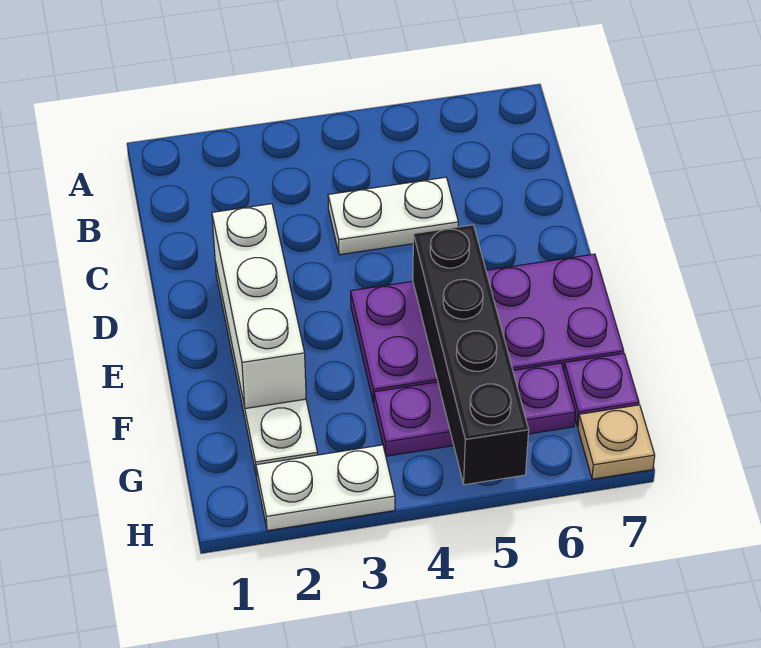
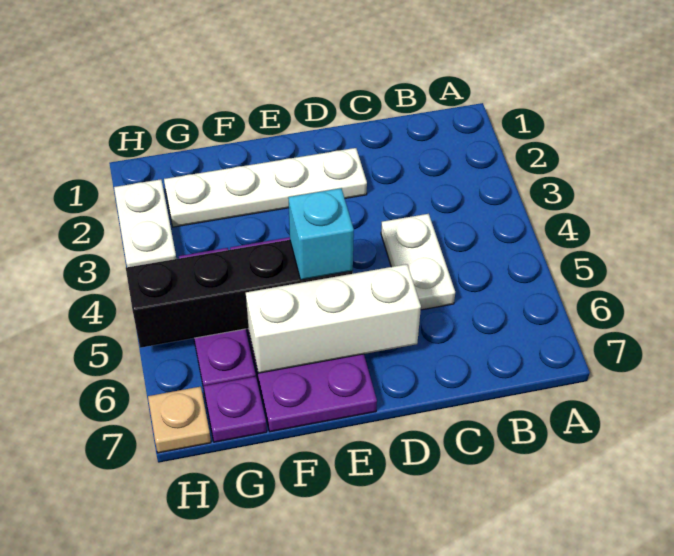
white brick D2:F2 level 2 -> white brick D6:F6 level 2
none -> cyan brick E5 level 3

